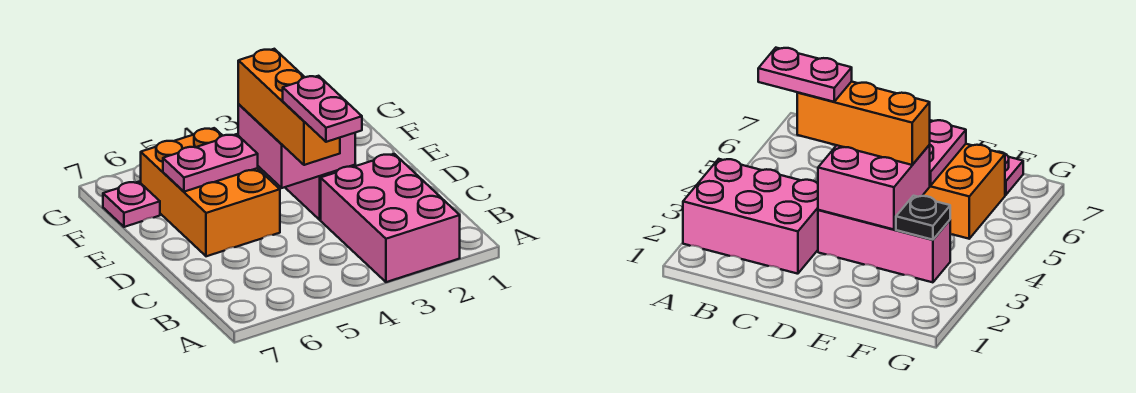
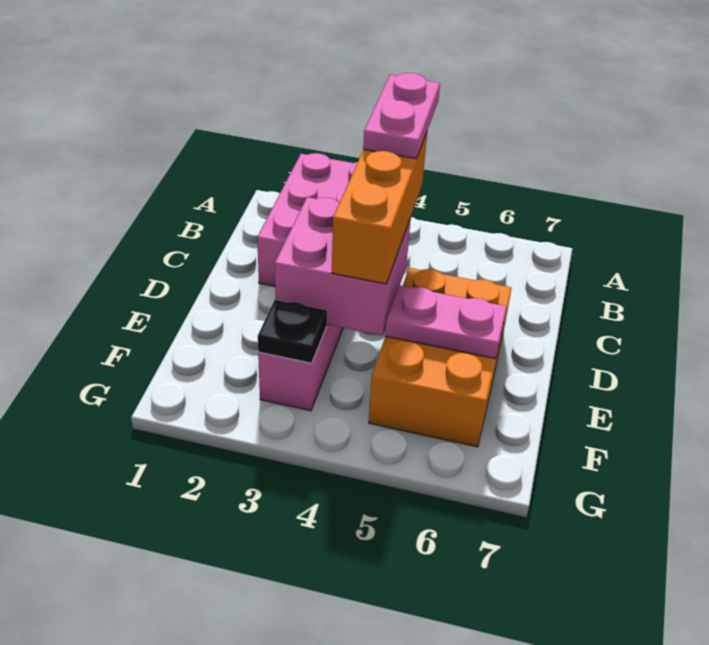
pink plate F7 level 1 -> none

